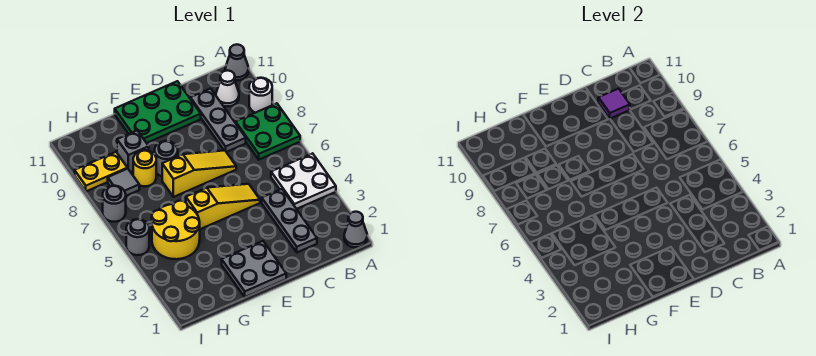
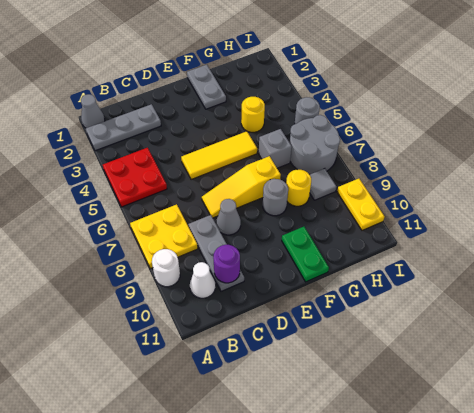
white plate A4:B5 level 1 -> red plate A4:B5 level 1
green plate A7:B8 level 1 -> yellow plate A7:B8 level 1
grey cone A11 level 1 -> grey cone D8 level 1
grey plate C2:C4 level 1 -> grey plate A2:C2 level 1
purple tile C10 level 2 -> purple round brick C10 level 2
yellow slope D5:F5 level 1 top F -> yellow tile D5:F5 level 1
green plate D10:F11 level 1 -> green plate F10:F11 level 1
grey plate E1:F2 level 1 -> grey plate F1:F2 level 1
yellow round brick G4:H5 level 1 -> yellow round brick G4 level 1
grey brick G9 level 1 -> grey brick G6 level 1
yellow plate H9:I9 level 1 -> yellow plate I9:I10 level 1
grey round brick I7 level 1 -> grey round brick H6:I7 level 1

